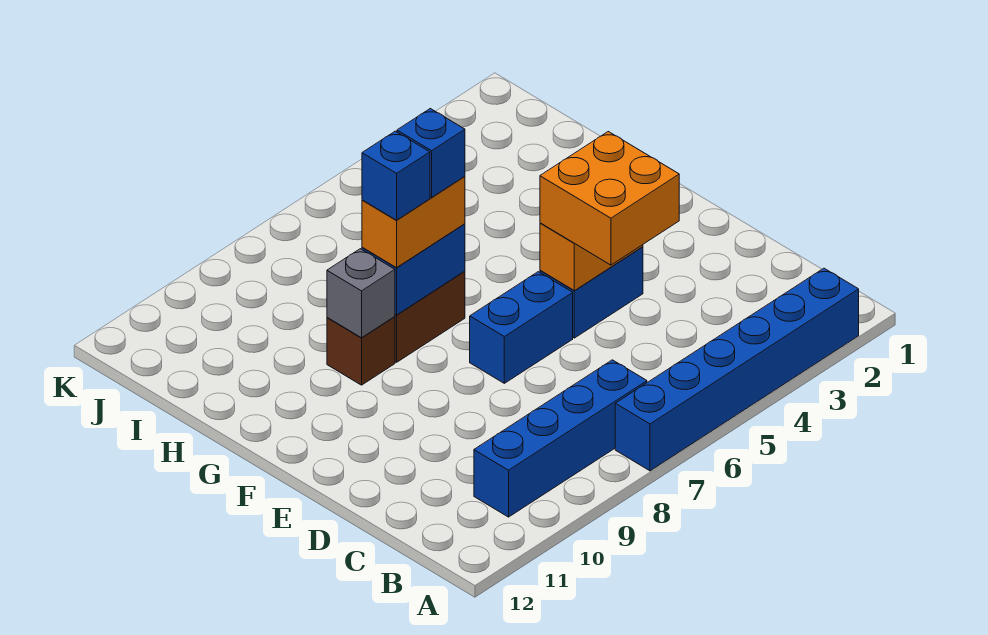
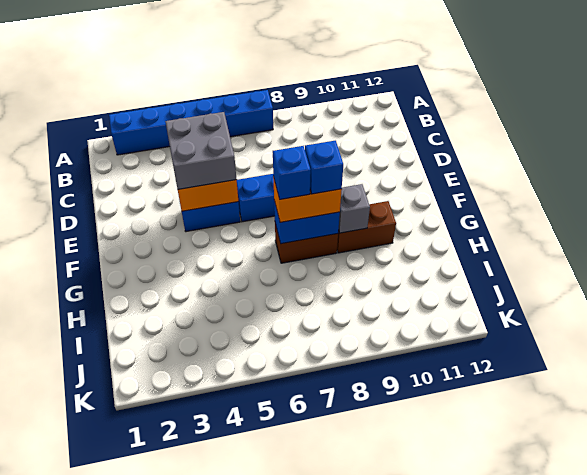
blue brick B7:B10 level 1 -> none
orange brick D4:E5 level 3 -> grey brick D4:E5 level 3
brown brick G9 level 1 -> brown brick G9:G10 level 1

